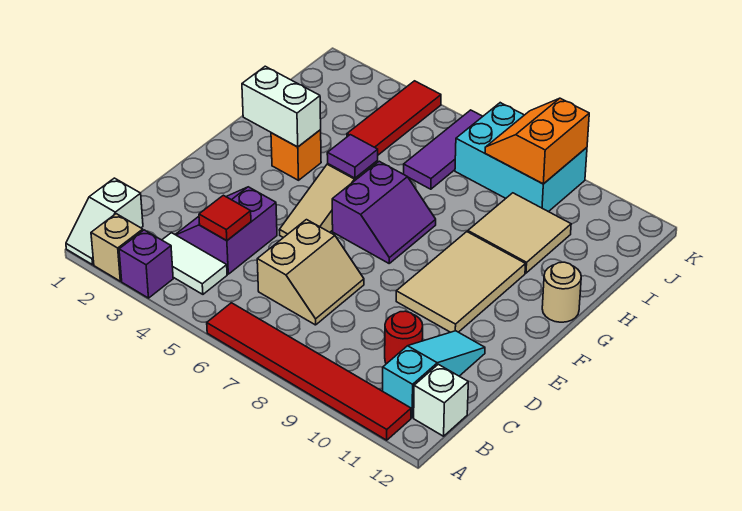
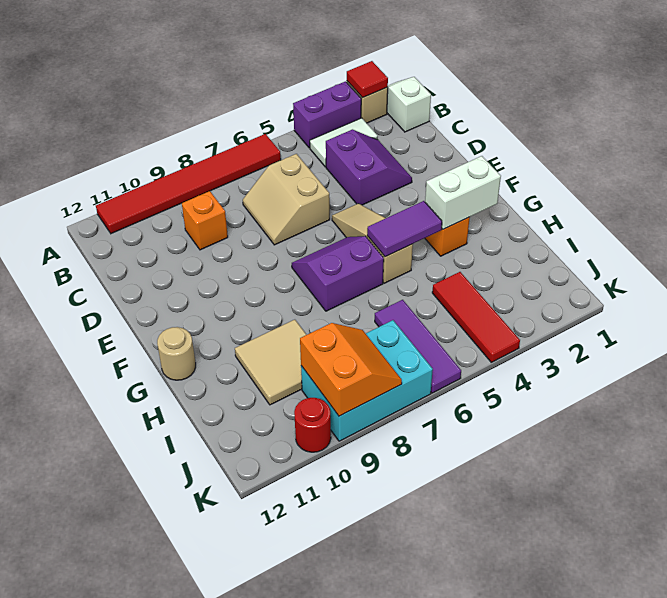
purple brick A3 level 1 -> purple brick A3:A4 level 1
cyan slope B11:D11 level 1 top B -> none
white brick B12 level 1 -> none
red tile C4 level 2 -> red tile A2 level 2
none -> orange brick C9 level 1
red round brick C10 level 1 -> red round brick K10 level 1
tan tile E9:G10 level 1 -> none
purple slope F6:G7 level 1 top 6 -> purple slope F6:G7 level 1 top G
purple tile G5 level 2 -> purple tile G4:G5 level 2

